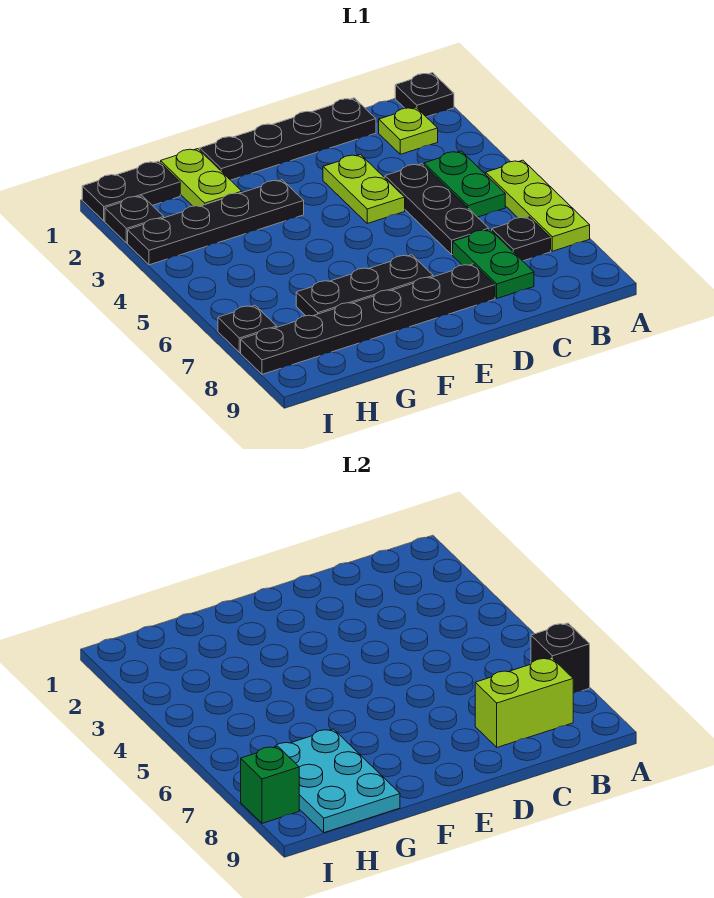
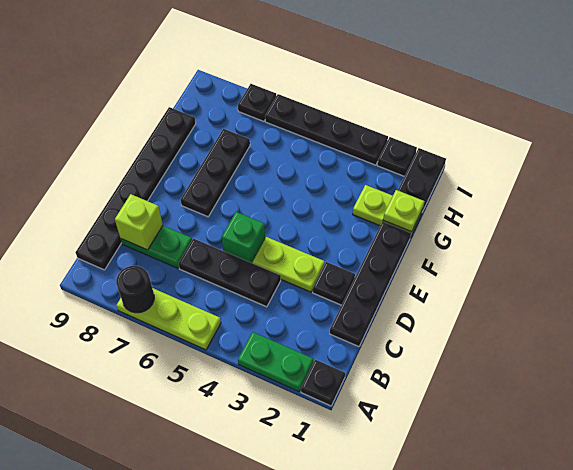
black brick A7 level 2 -> black round brick A7 level 2
lime plate B2 level 1 -> lime plate G1 level 2
green plate B4:B5 level 1 -> green plate A2:A3 level 1
black plate B7 level 1 -> black plate D2 level 1
lime brick B8:C8 level 2 -> lime brick C8 level 2
black plate D8:I8 level 1 -> black plate B9:G9 level 1
black plate F3:I3 level 1 -> black plate I3:I6 level 1
cyan plate G7:H9 level 2 -> none
green brick I8 level 2 -> green brick D5 level 1

